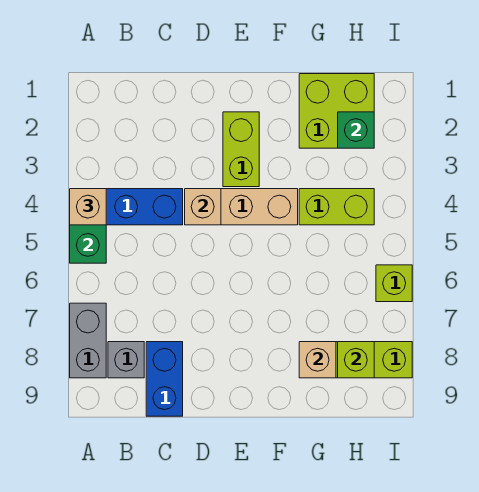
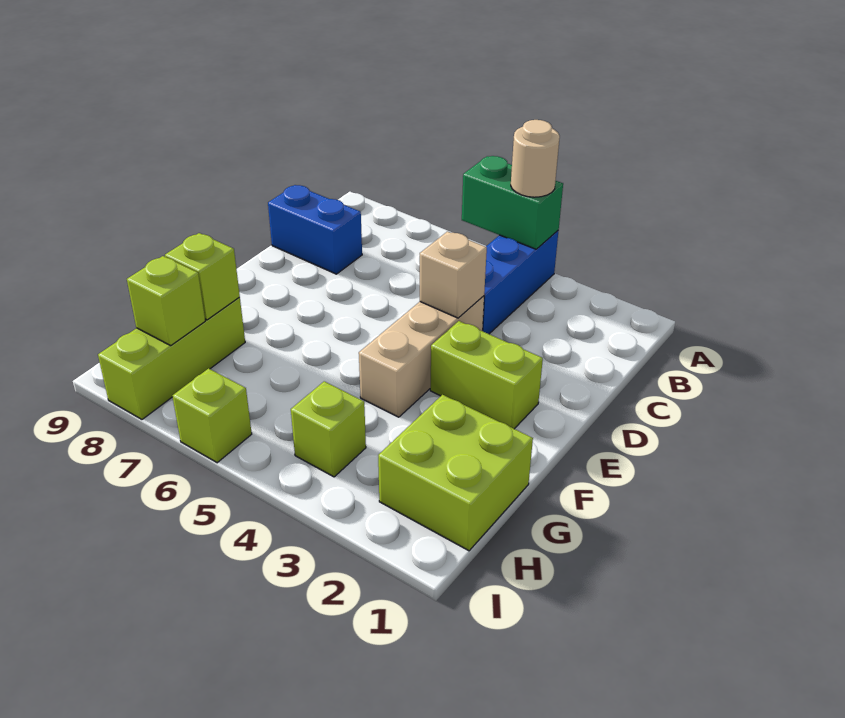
tan brick A4 level 3 -> tan round brick A4 level 3
grey brick A7:A8 level 1 -> none
grey brick B8 level 1 -> none
lime brick G4:H4 level 1 -> lime brick H4 level 1
tan brick G8 level 2 -> lime brick G8 level 2
green brick H2 level 2 -> none

